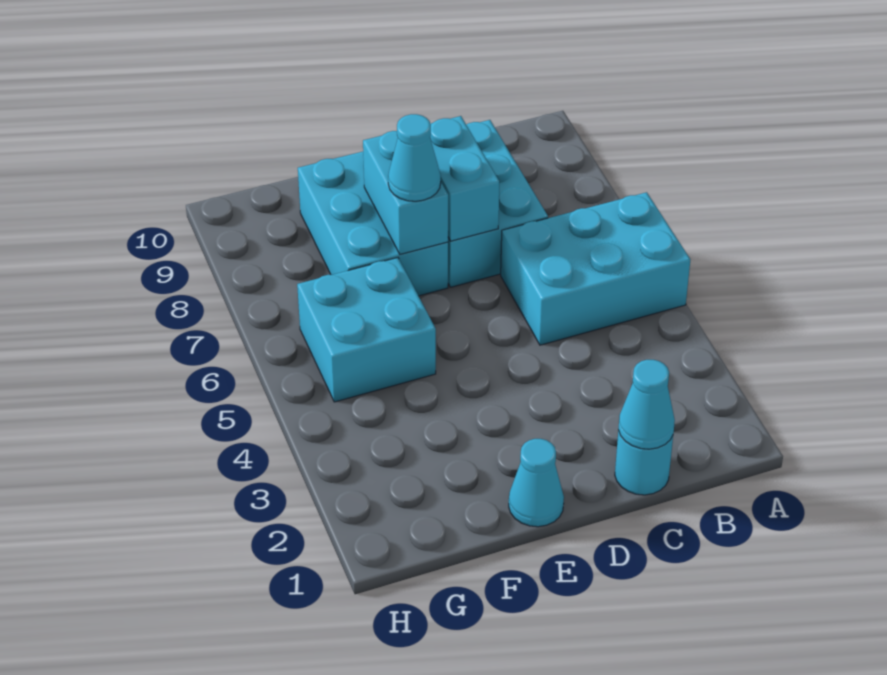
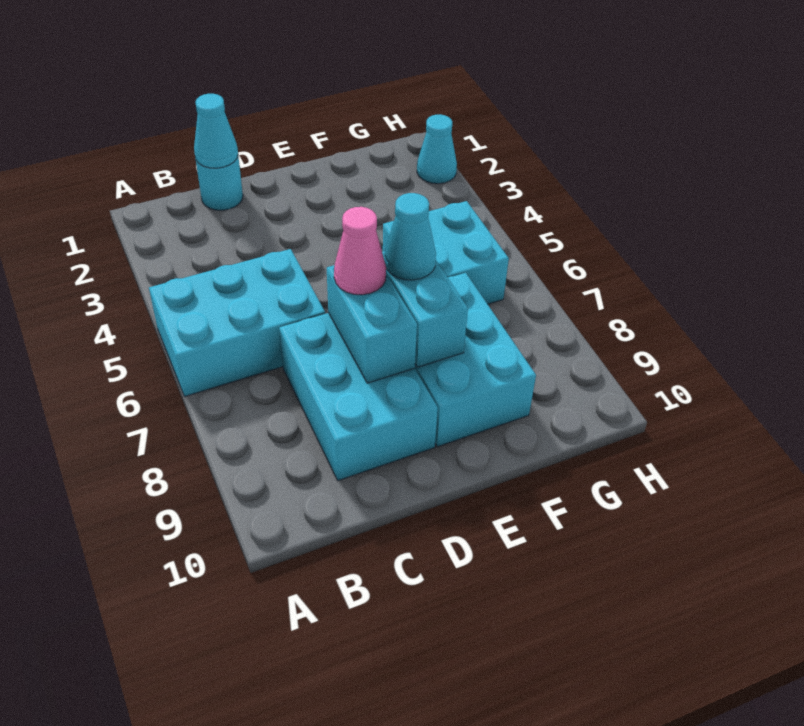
none -> pink cone D7 level 3
cyan cone E1 level 1 -> cyan cone H2 level 1

